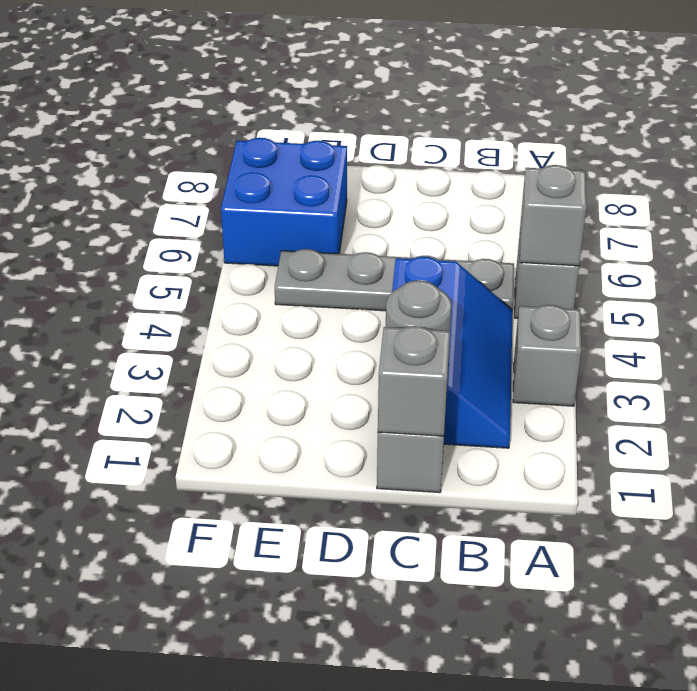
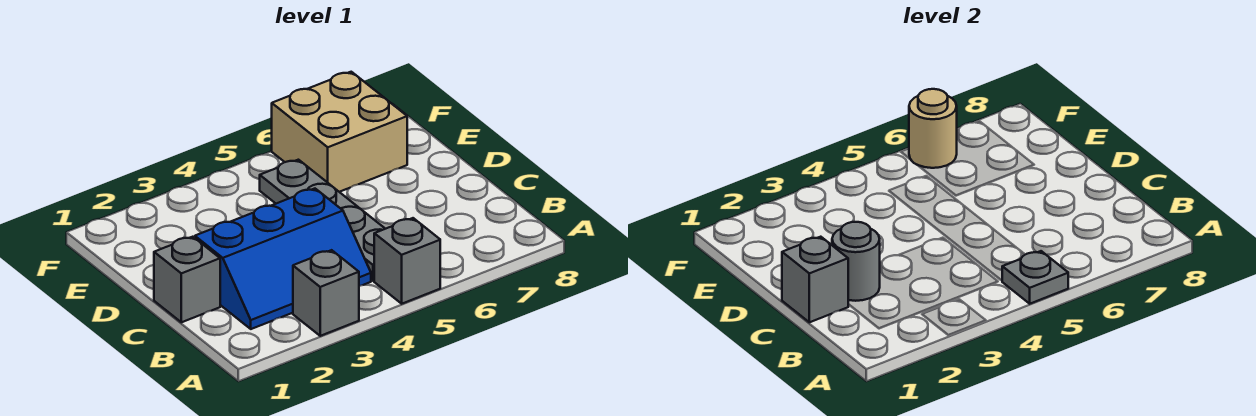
grey brick A5 level 2 -> grey plate A5 level 2
blue brick E6:F7 level 1 -> tan brick E6:F7 level 1
none -> tan round brick F6 level 2

